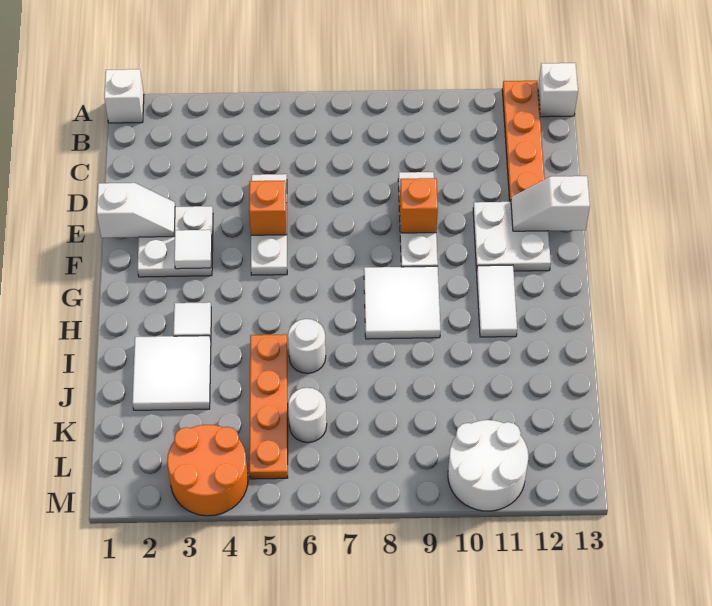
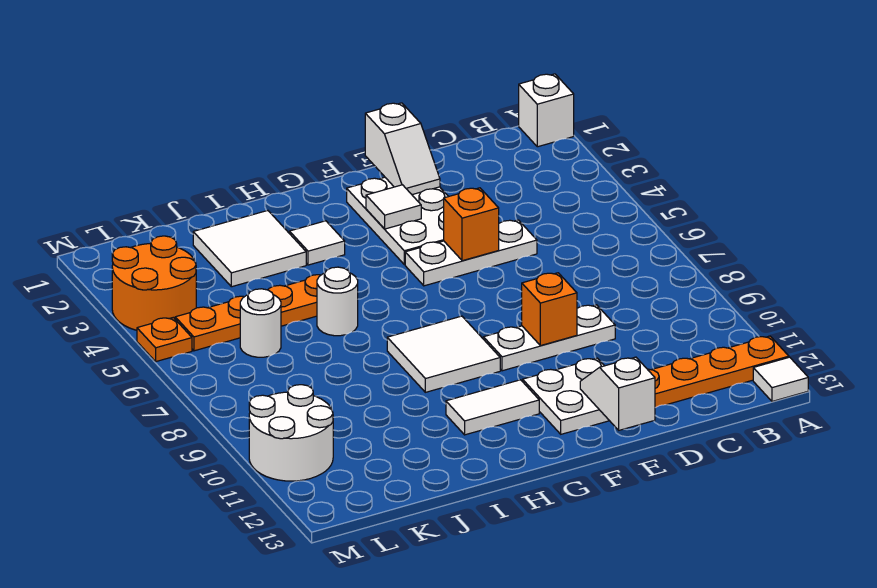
white brick A13 level 1 -> white tile A13 level 1
white plate E2:F3 level 1 -> white plate E2:F4 level 1
none -> orange plate M5 level 1

